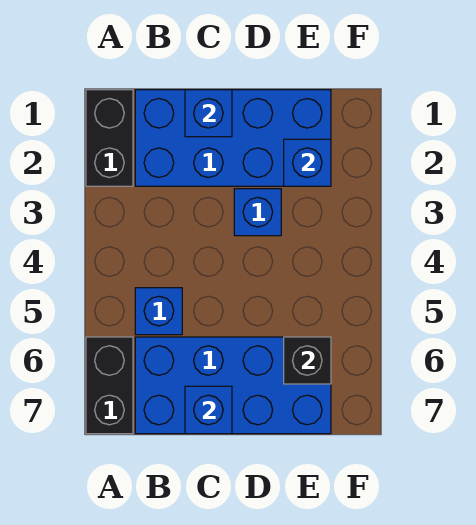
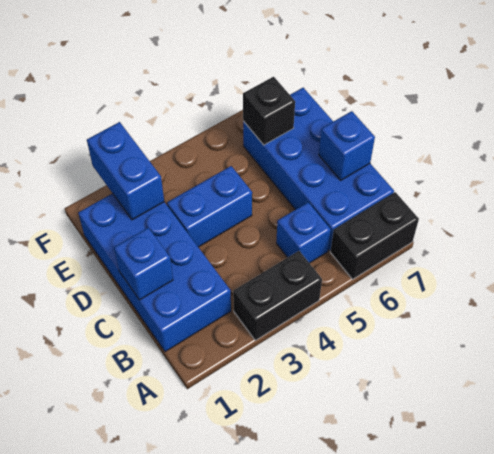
black brick A1:A2 level 1 -> black brick A3:A4 level 1
blue brick D3 level 1 -> blue brick D3:D4 level 1
blue brick E2 level 2 -> blue brick E2:F2 level 2

